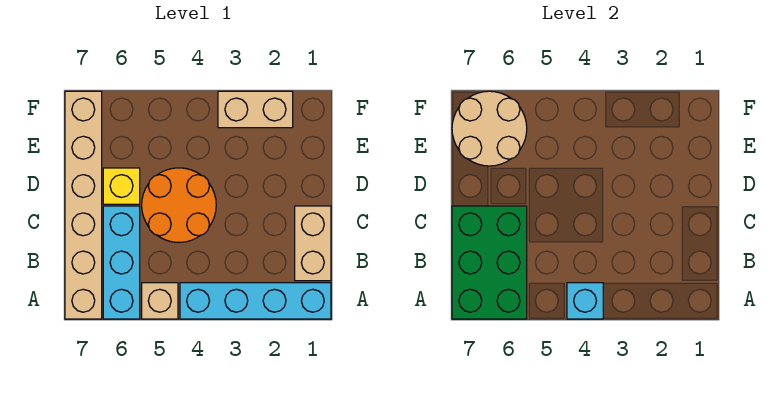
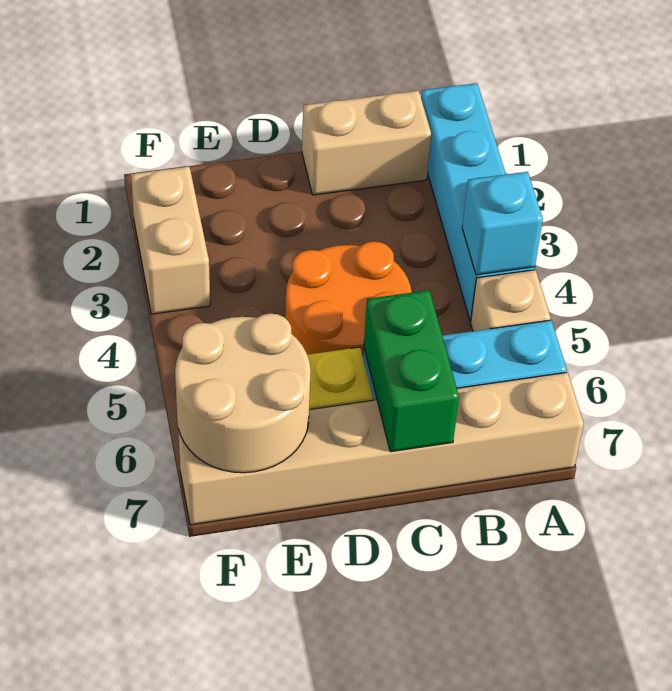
green brick A6:C7 level 2 -> green brick C6:C7 level 2

